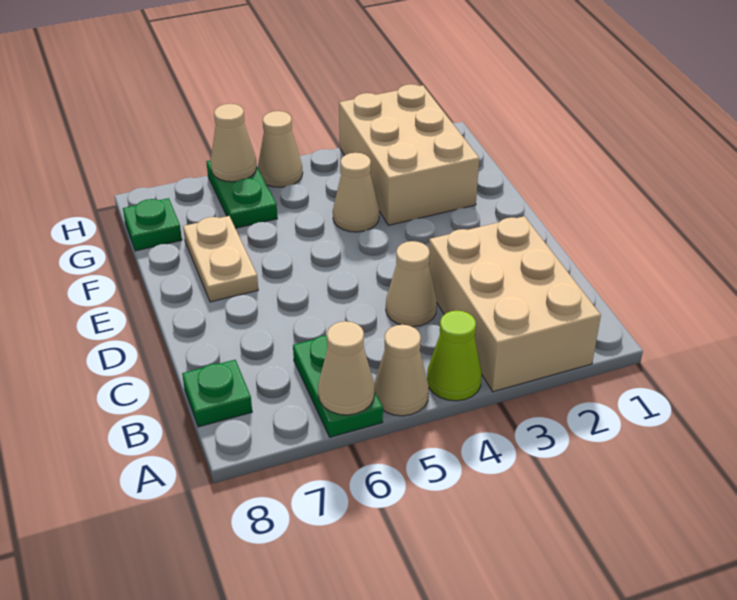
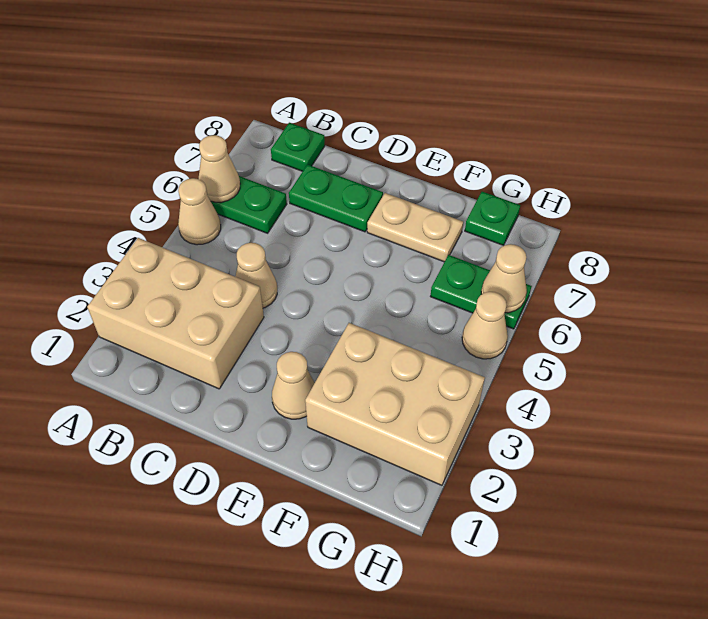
lime cone A4 level 1 -> none
none -> green plate C7:D7 level 1
tan cone F4 level 1 -> tan cone E2 level 1

